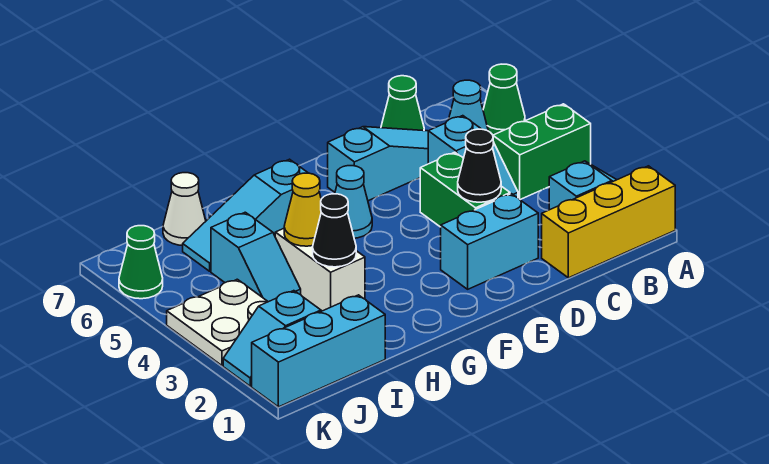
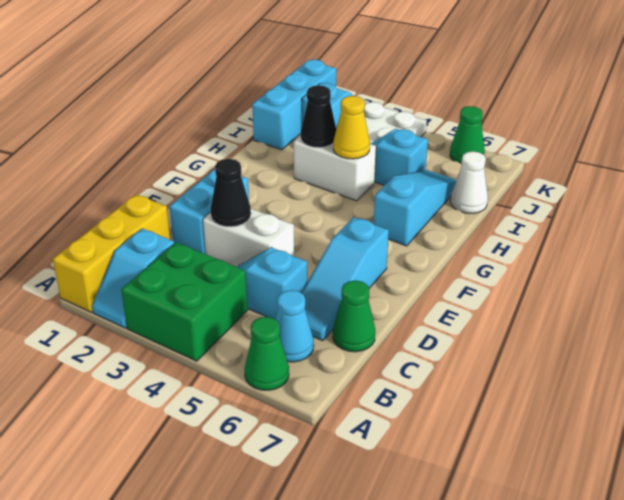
green brick A4:B4 level 1 -> green brick A3:B4 level 1
green brick D3:D4 level 1 -> white brick D3:D4 level 1
cyan cone F5 level 1 -> none

